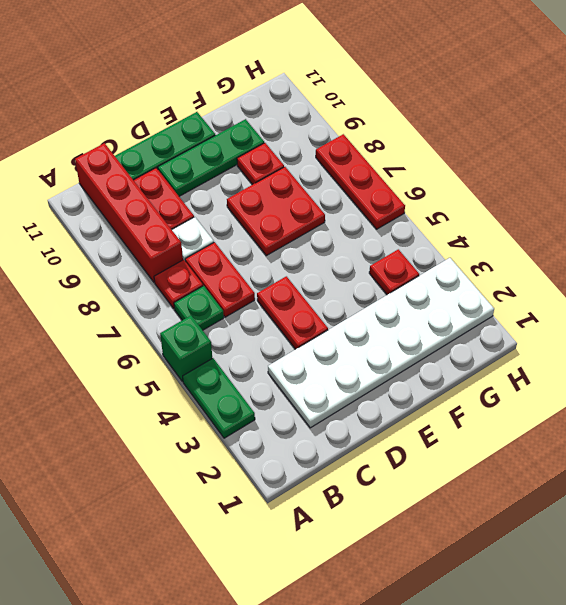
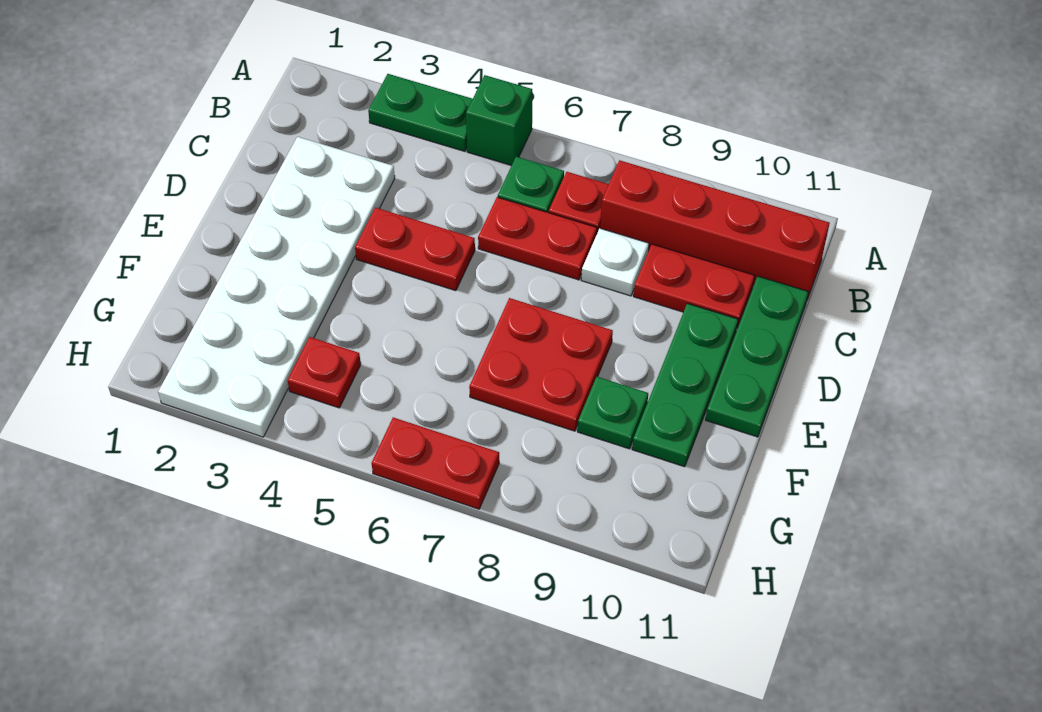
red plate F9 level 1 -> green plate F9 level 1
red plate H6:H8 level 1 -> red plate H6:H7 level 1

